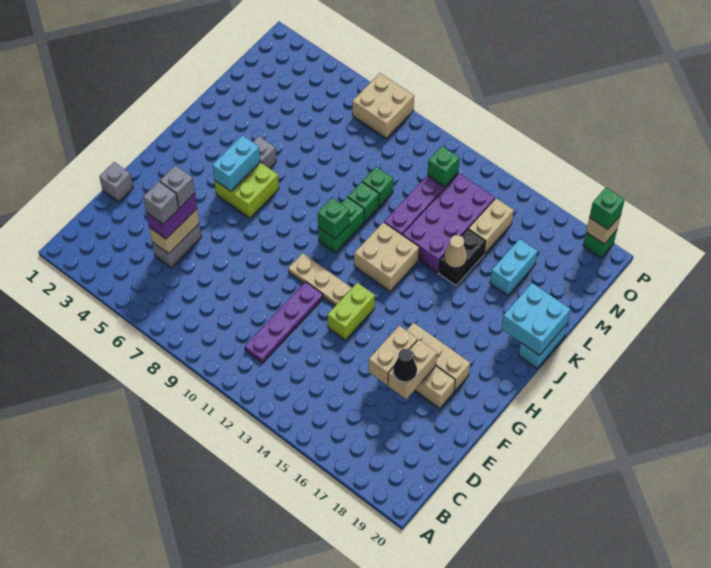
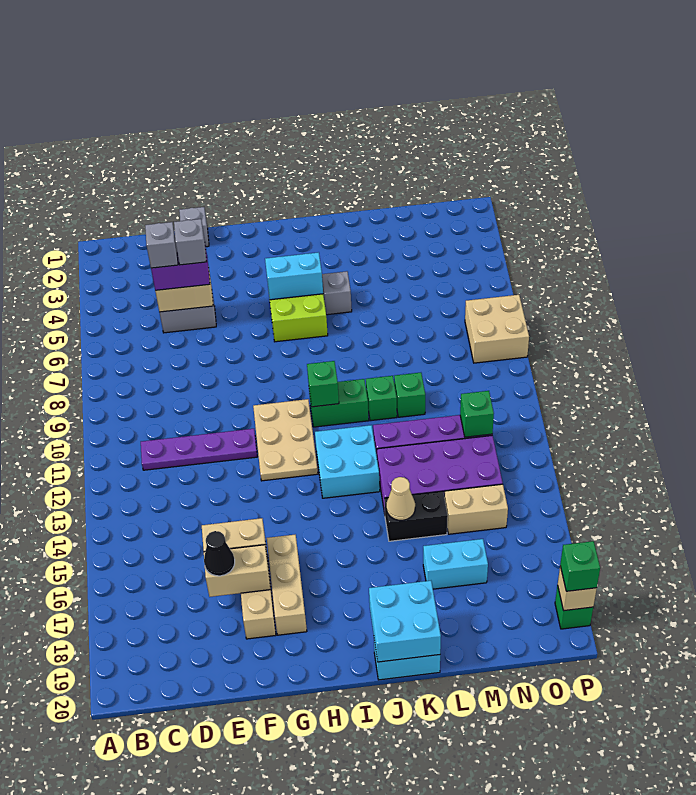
lime brick F13:G13 level 1 -> none
tan plate G10:G12 level 1 -> tan plate G10:H12 level 1
tan brick I12:J13 level 1 -> cyan brick I12:J13 level 1

